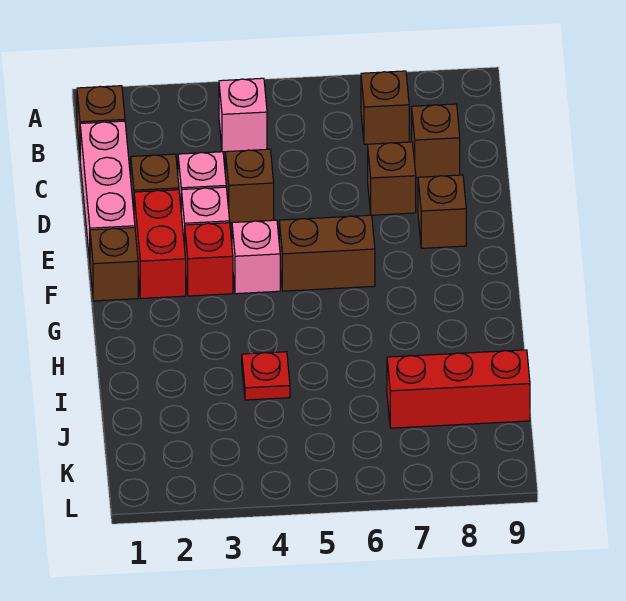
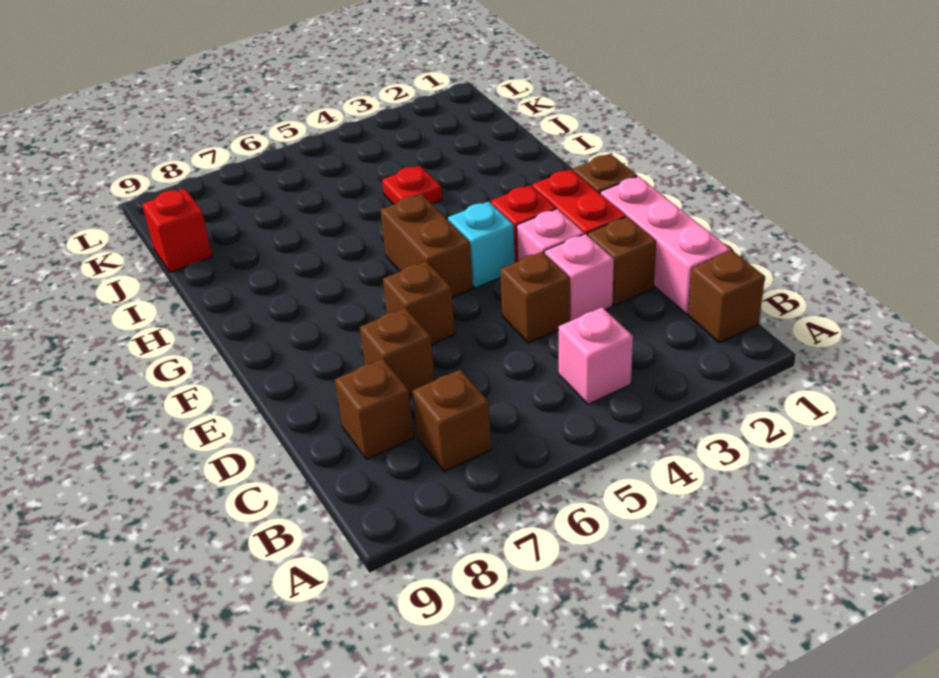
brown brick E8 level 1 -> brown brick E6 level 1
pink brick F4 level 1 -> cyan brick F4 level 1
brown brick F5:F6 level 1 -> brown brick F5:G5 level 1
red brick J7:J9 level 1 -> red brick J9 level 1

